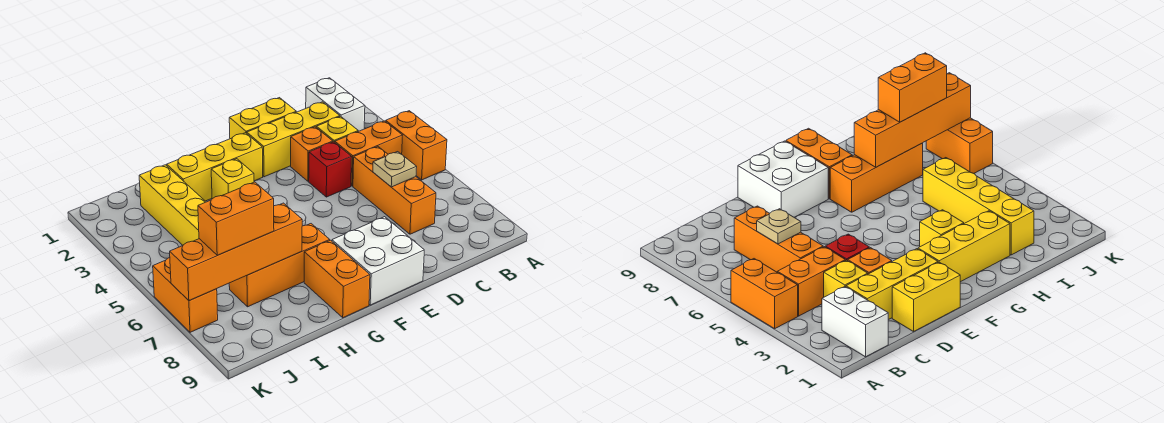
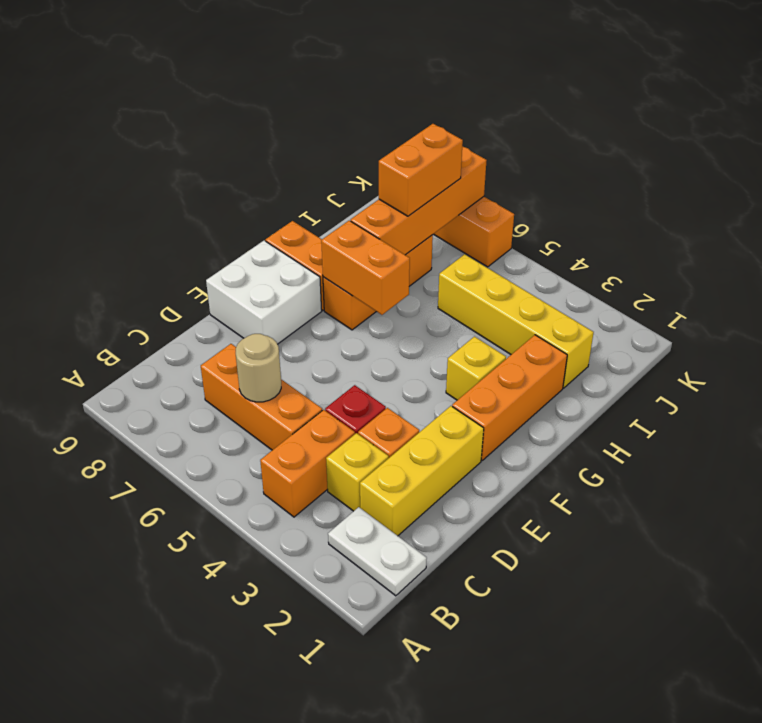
orange brick A4:A5 level 1 -> orange brick G6:G7 level 2
white brick B1:B2 level 1 -> white plate B1:B2 level 1
tan plate C6 level 2 -> tan round brick C6 level 2
yellow brick D1:E1 level 1 -> none
yellow brick F2:H2 level 1 -> orange brick F2:H2 level 1

